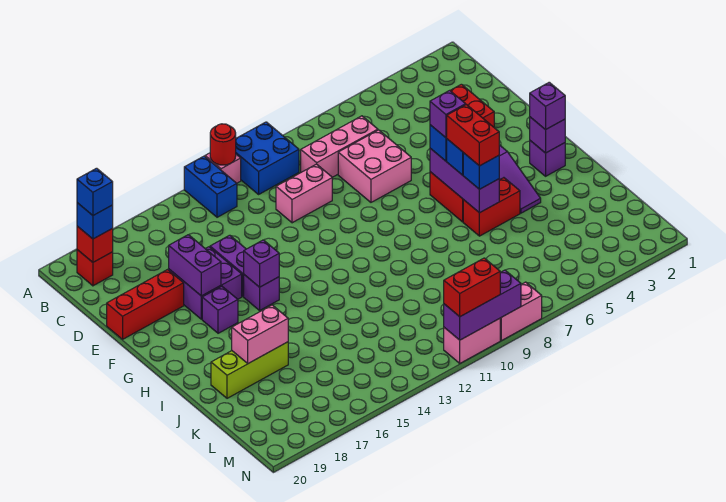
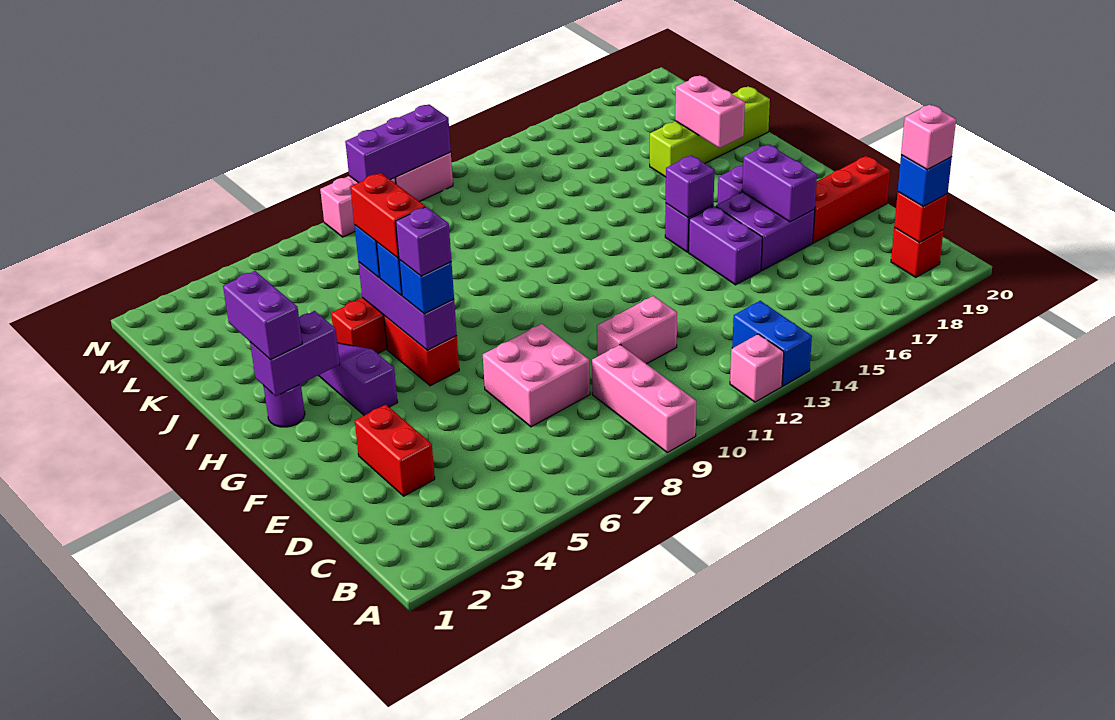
blue brick A10:B11 level 1 -> none
red round brick A12 level 2 -> none
blue brick B19 level 4 -> pink brick B19 level 4
pink brick C7:C9 level 1 -> pink brick A9:C9 level 1
purple brick H2 level 1 -> purple round brick H2 level 1
purple brick H2 level 2 -> purple brick H2:H3 level 2
purple brick H2 level 3 -> purple brick H2:I2 level 3
lime brick J17:J19 level 1 -> lime brick J17:J20 level 1
pink brick J17:J18 level 2 -> pink brick I18:J18 level 2
red brick N10:N11 level 3 -> none

